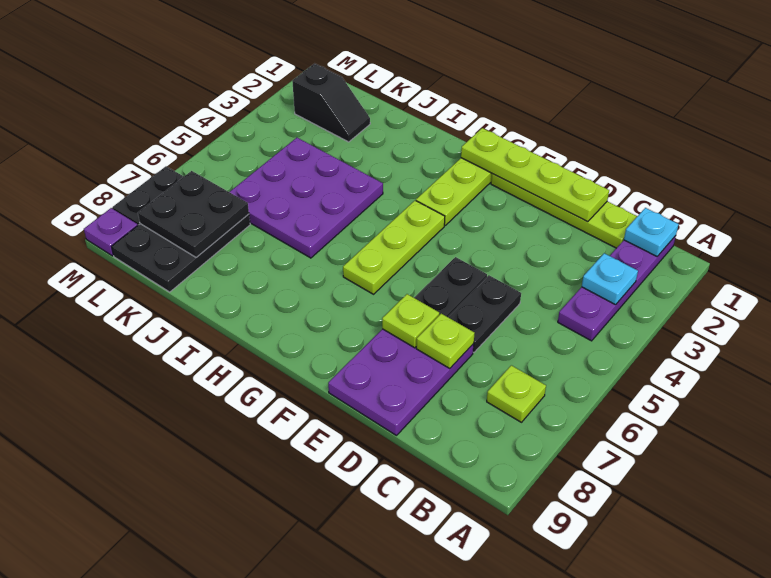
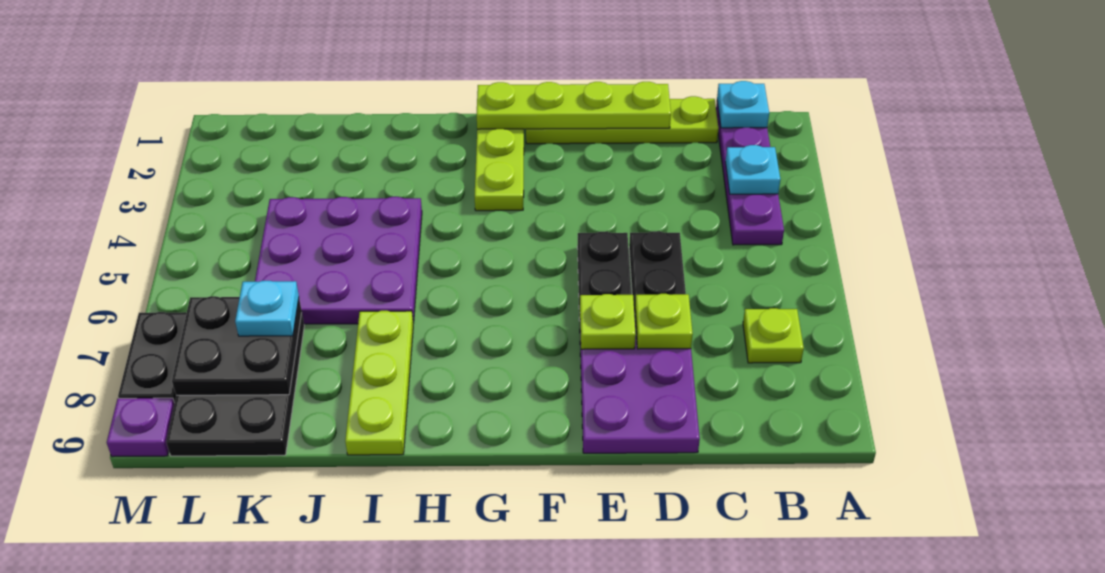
lime plate G4:G6 level 1 -> lime plate I7:I9 level 1
black slope K2:L2 level 1 top L -> none
none -> cyan plate K7 level 3

